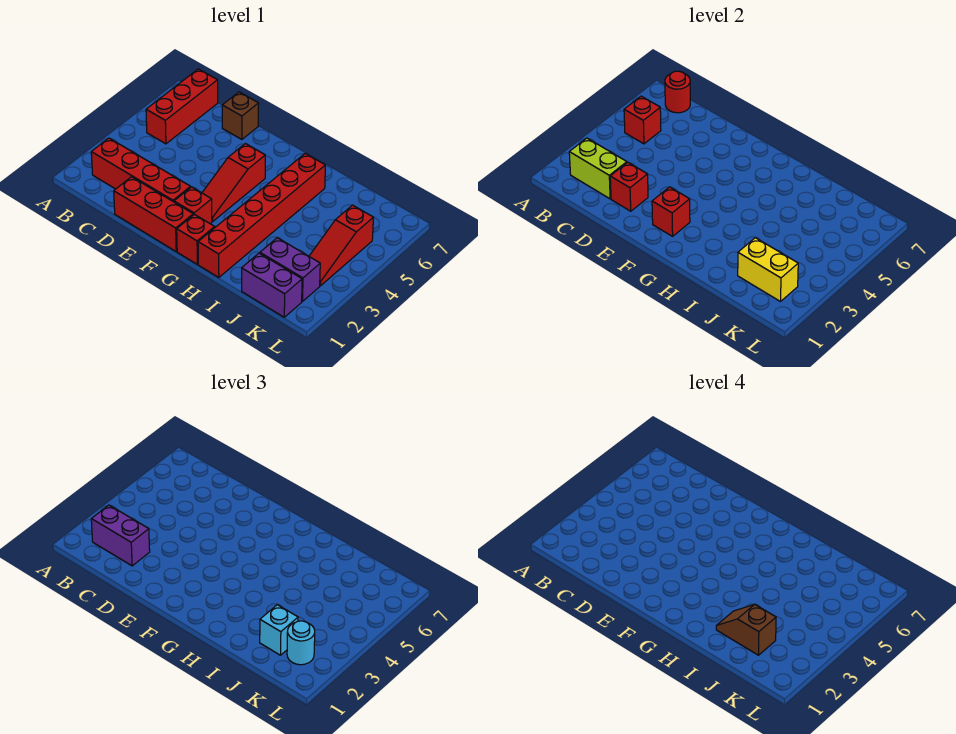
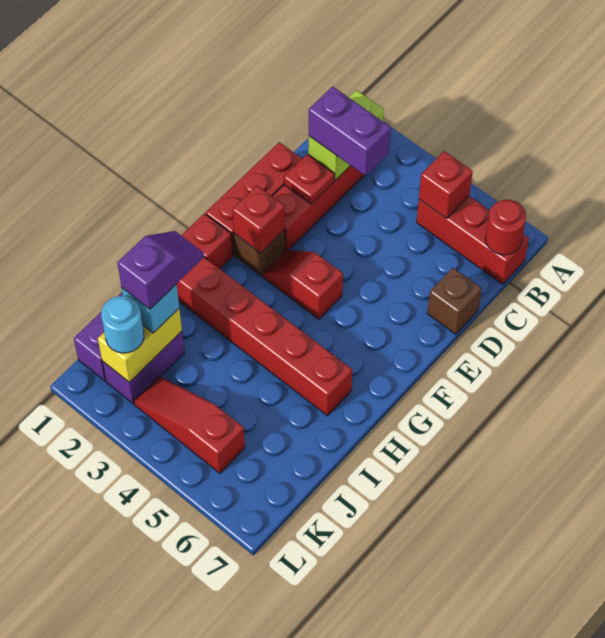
purple brick B2:C2 level 3 -> purple brick C2:C3 level 3
red brick D2 level 2 -> red plate D2 level 2
red brick F2 level 1 -> brown brick F2 level 1
red slope F3:F5 level 1 top 5 -> red slope F3:F4 level 1 top 4
brown slope I2:J2 level 4 top J -> purple slope I2:J2 level 4 top J

